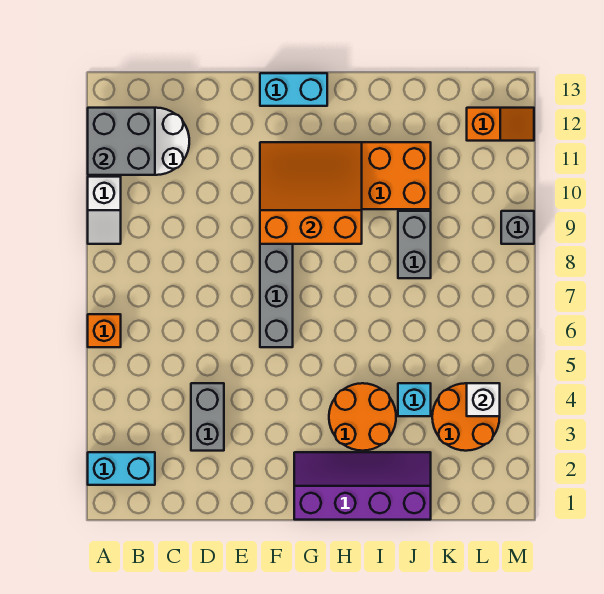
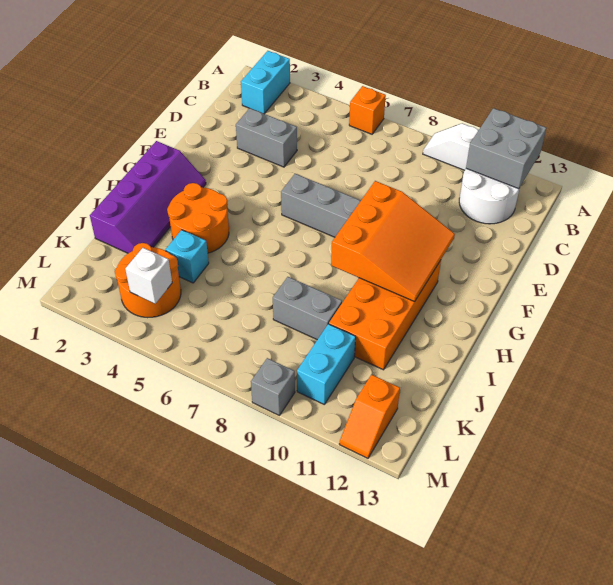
cyan brick F13:G13 level 1 -> cyan brick K10:L10 level 1

